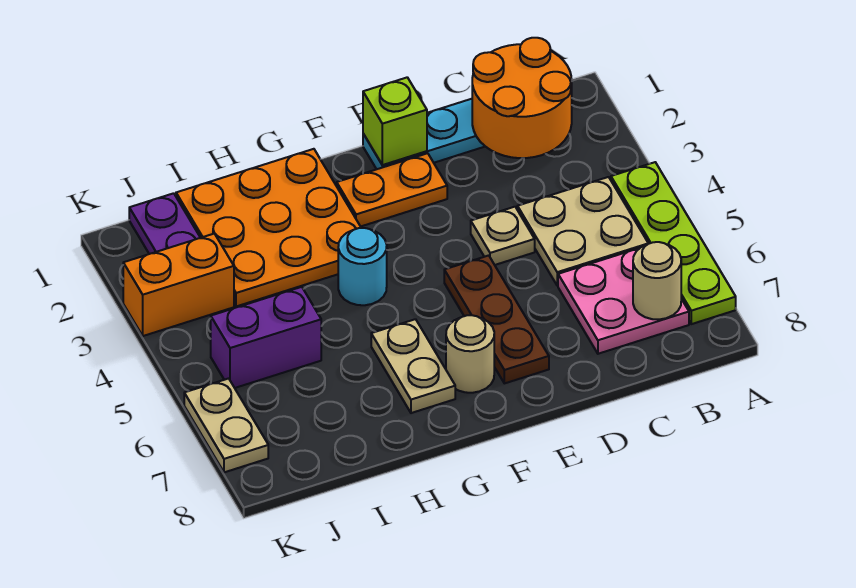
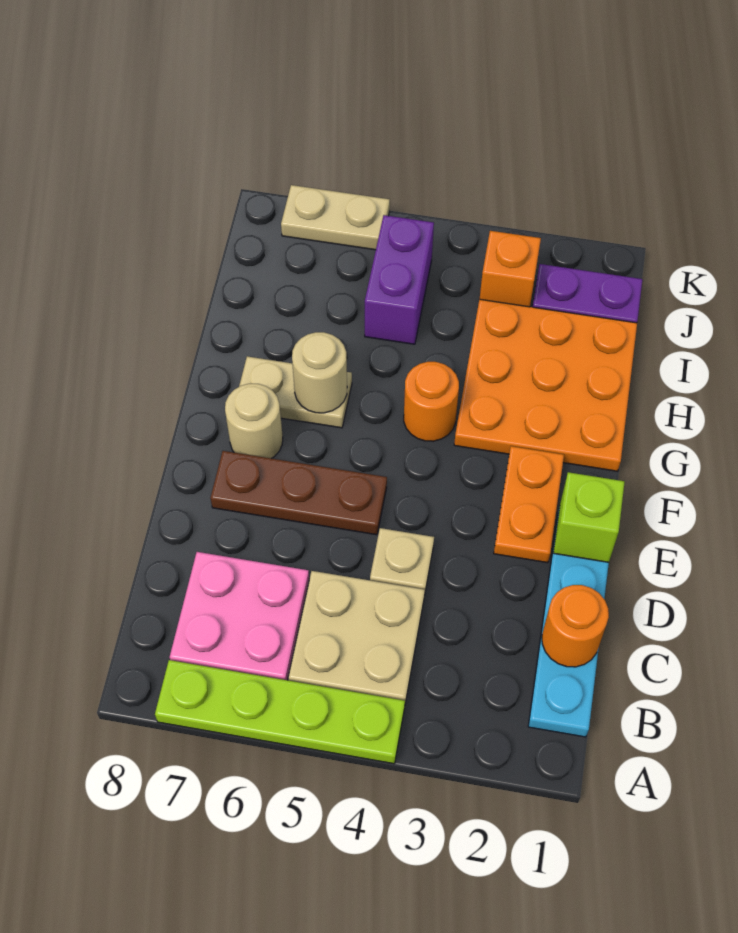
orange round brick B1:C2 level 2 -> orange round brick C1 level 2
tan round brick B7 level 2 -> tan round brick G6 level 2
cyan round brick G4 level 1 -> orange round brick G4 level 1
orange brick J3:K3 level 1 -> orange brick J3 level 1

